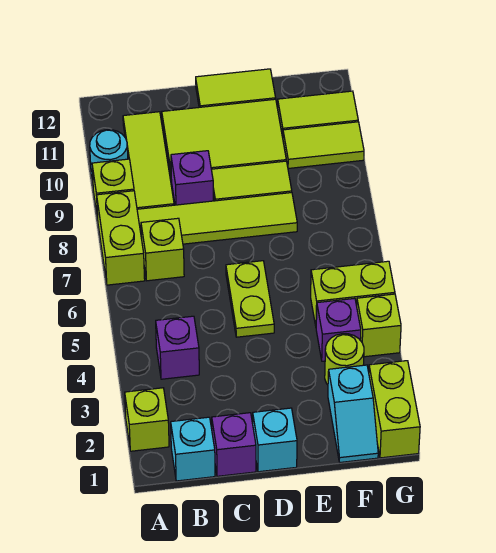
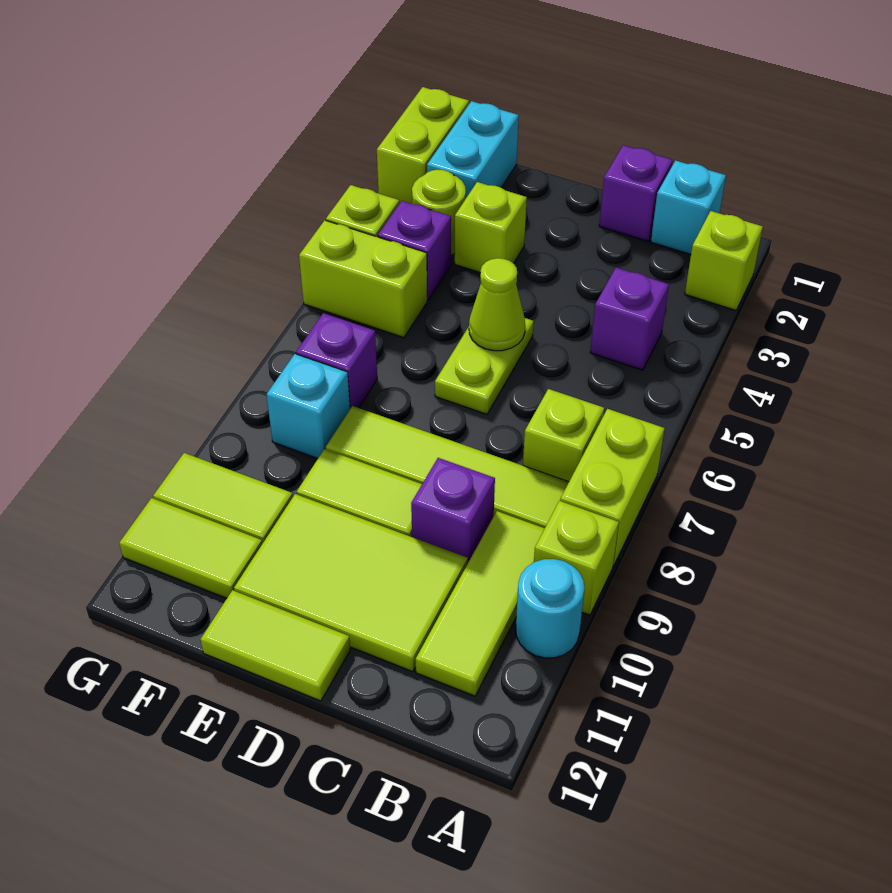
cyan brick D1 level 1 -> cyan brick F8 level 1
none -> lime cone D5 level 2
none -> lime brick E3 level 1
cyan slope F1:F2 level 1 top 2 -> cyan brick F1:F2 level 1
none -> purple brick F7 level 1

